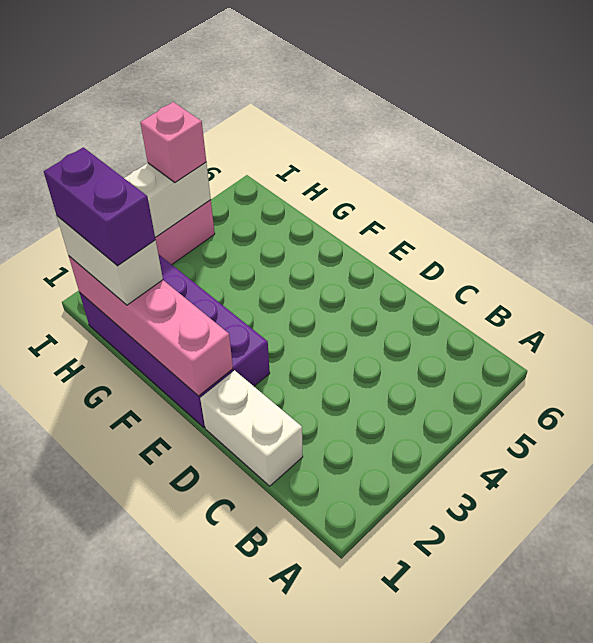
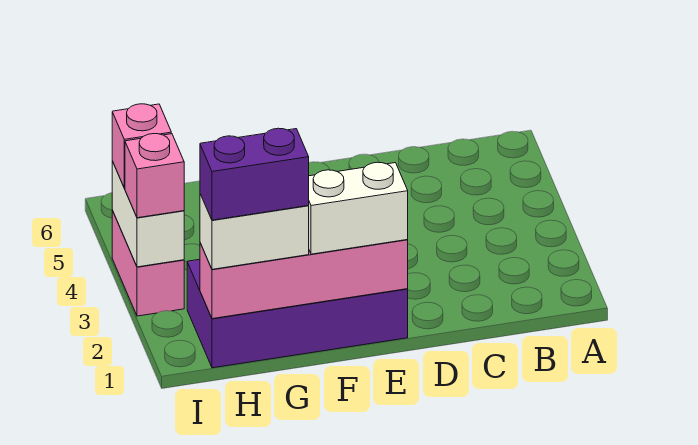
white brick C1:D1 level 1 -> white brick E1:F1 level 3
none -> pink brick I3 level 3

